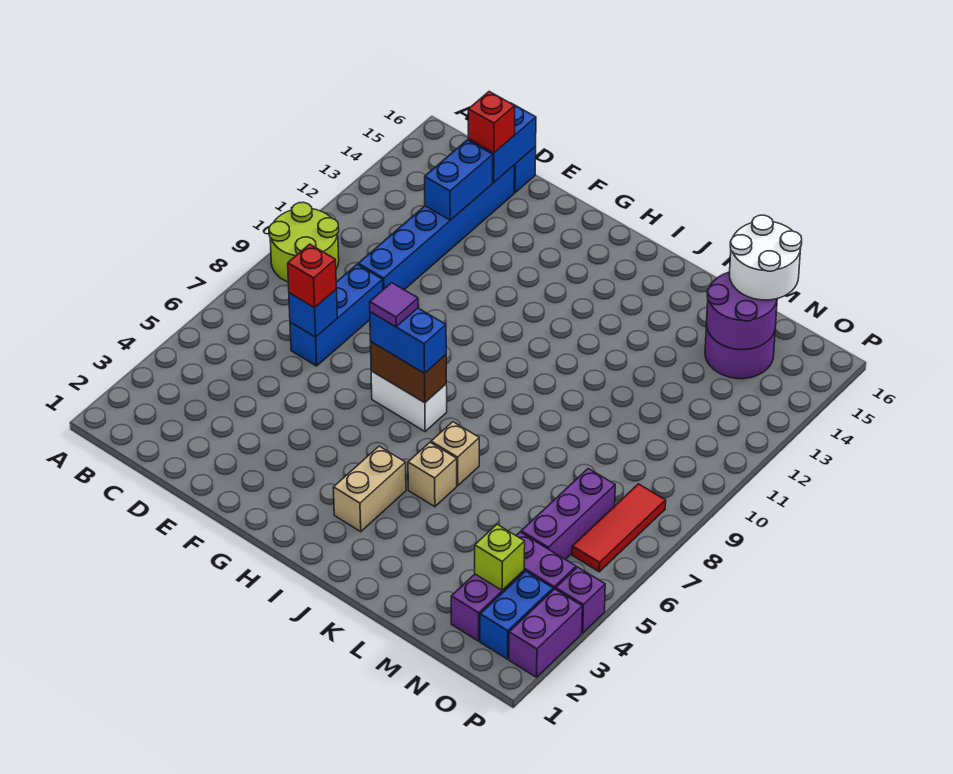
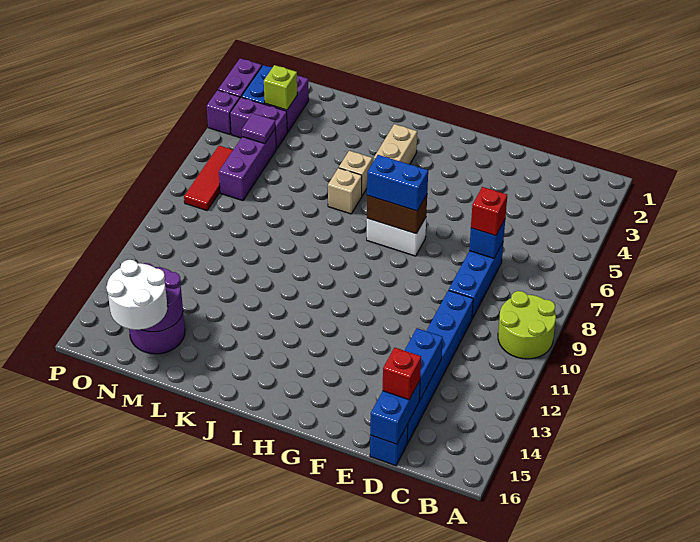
purple tile G7 level 4 -> purple tile N5 level 2

